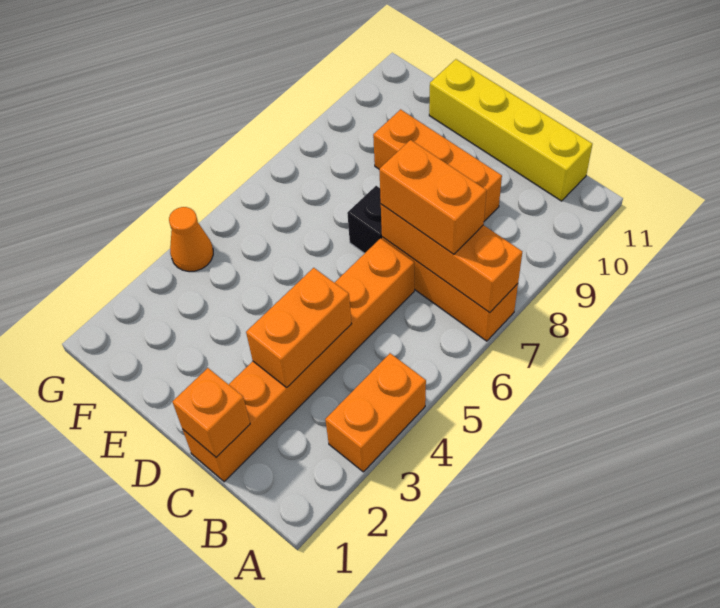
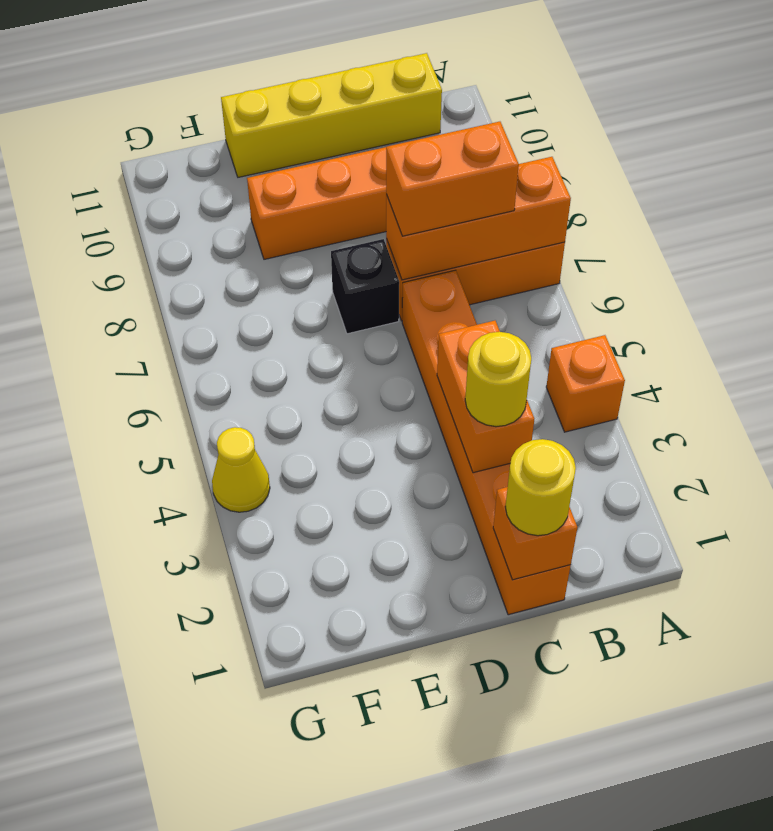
orange brick A3:A4 level 1 -> orange brick A4 level 1
none -> yellow round brick C1 level 3
none -> yellow round brick C3 level 3
orange cone G4 level 1 -> yellow cone G4 level 1

